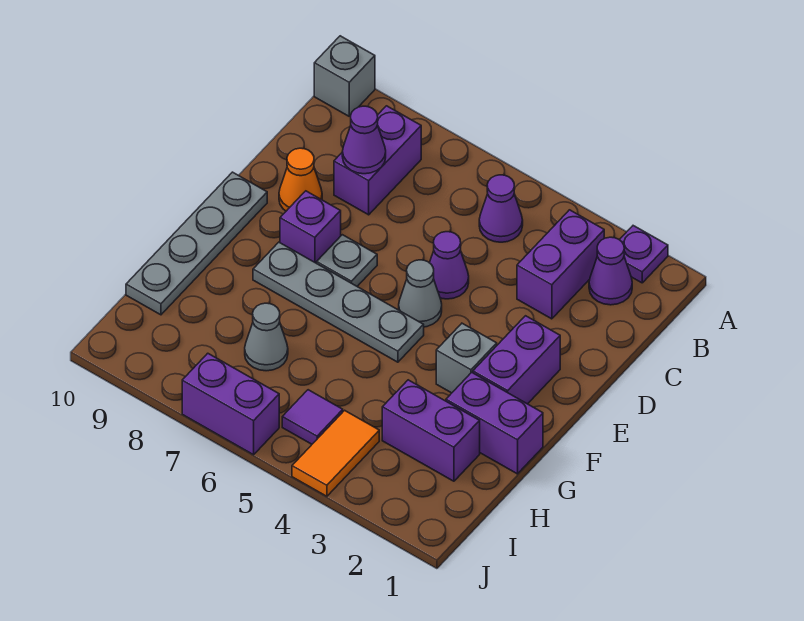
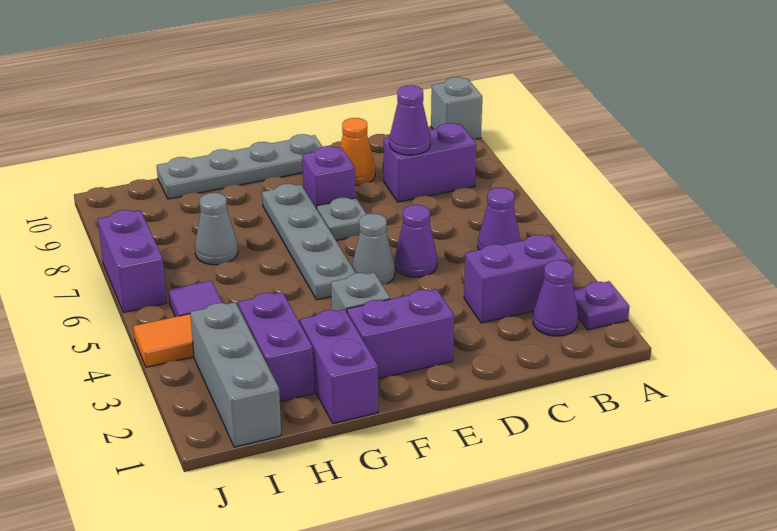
none -> grey brick I1:I3 level 1

